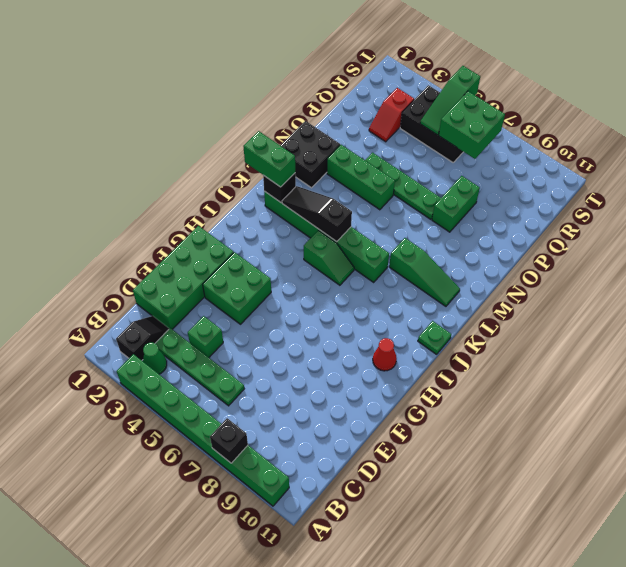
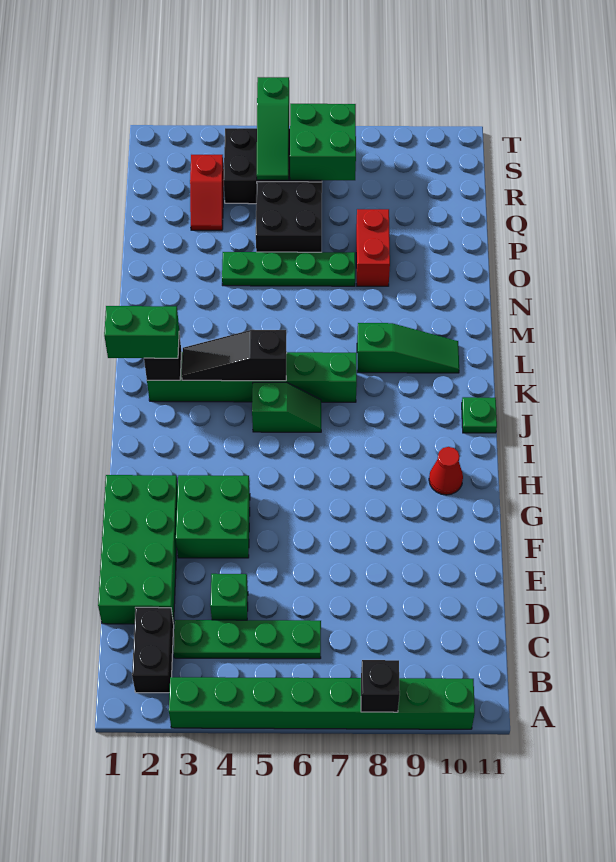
black slope B2:C2 level 1 top B -> black brick B2:C2 level 1
green cone B3 level 1 -> none
black brick M1:N2 level 1 -> black brick P5:Q6 level 1
green brick N3:N5 level 1 -> none
green brick O8:P8 level 1 -> red brick O8:P8 level 1

